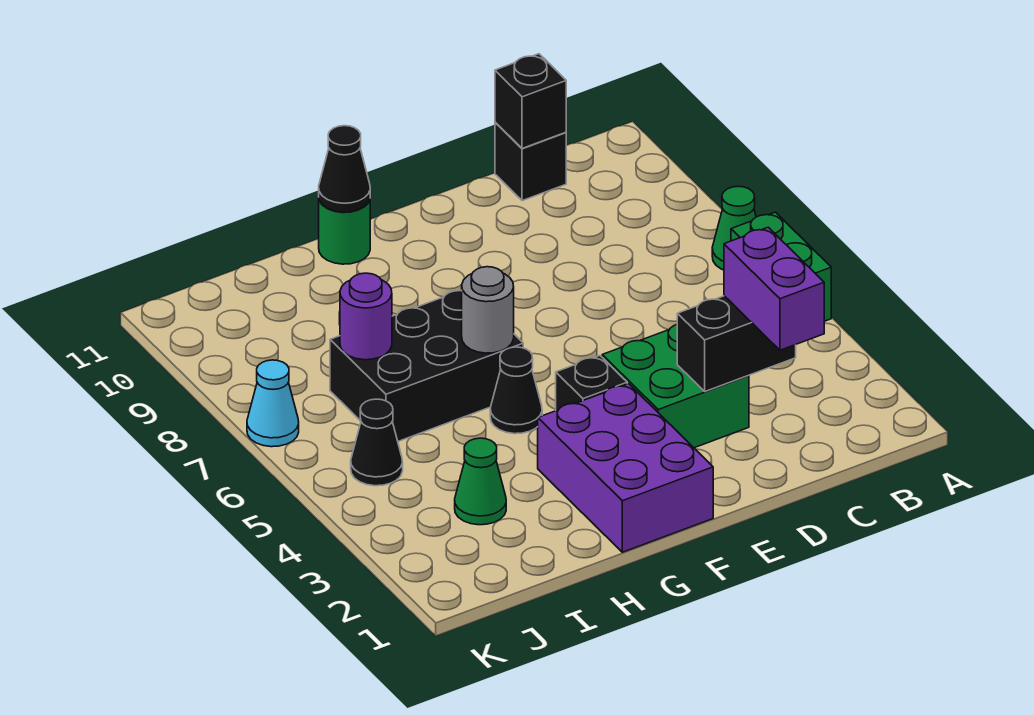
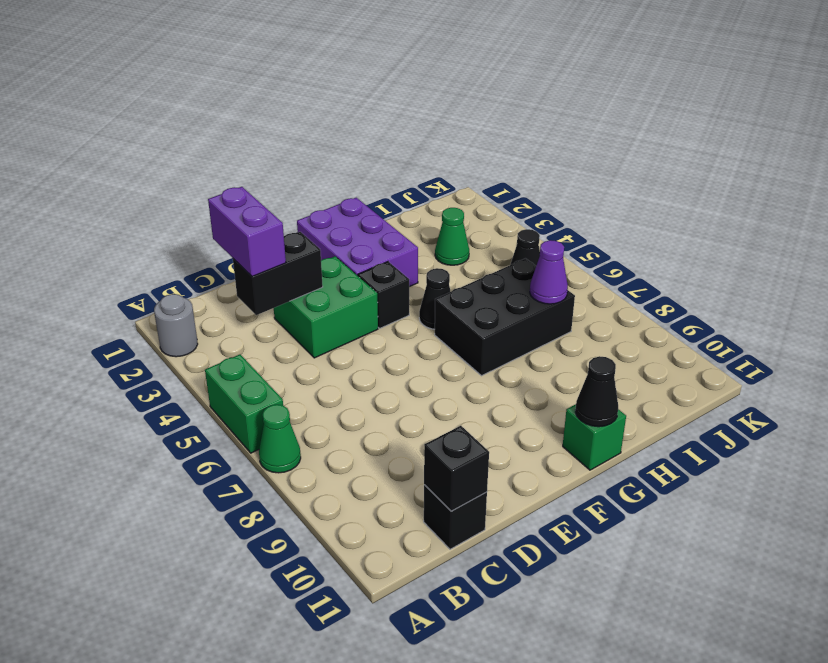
grey round brick G6 level 2 -> grey round brick A2 level 1
green round brick G11 level 1 -> green brick G11 level 1
purple round brick I7 level 2 -> purple cone I7 level 2
cyan cone K7 level 1 -> none

